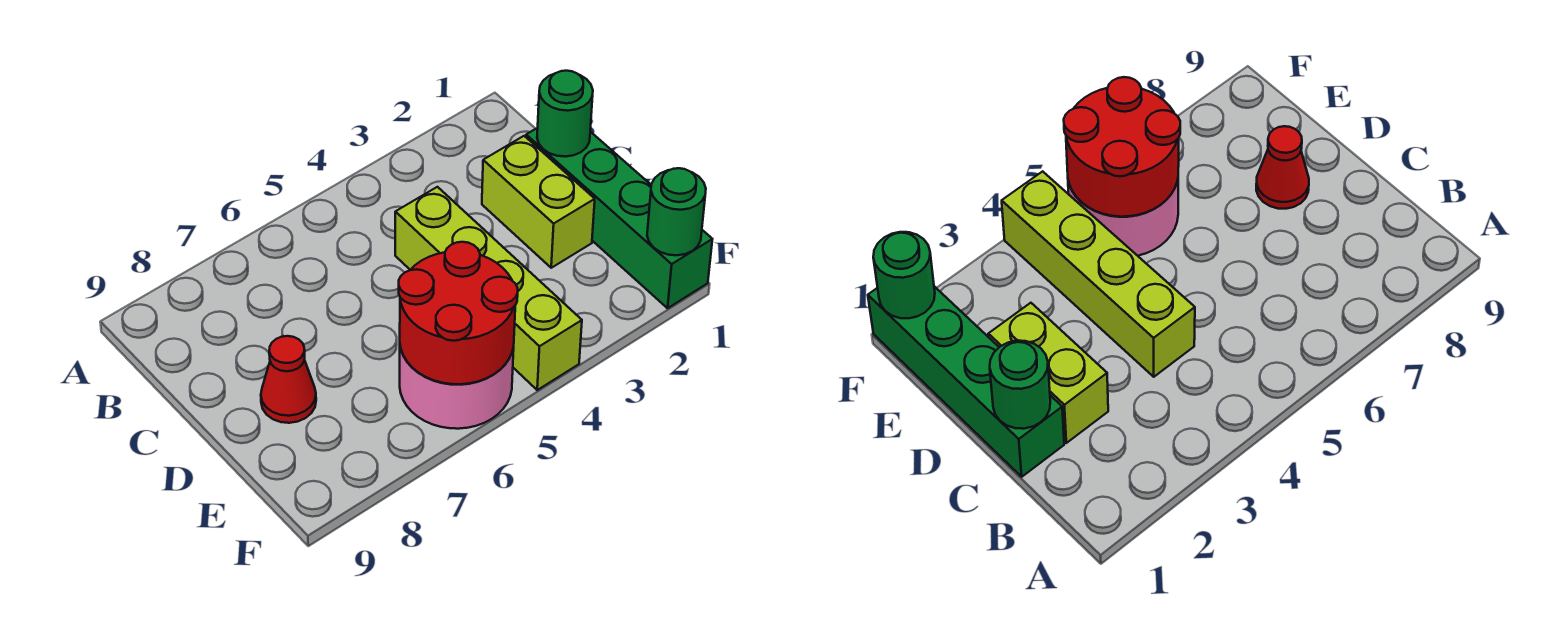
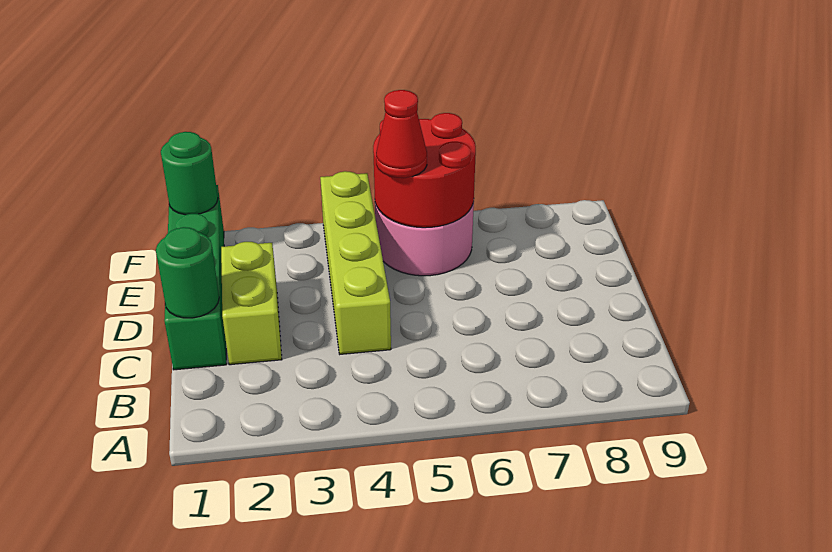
red cone D8 level 1 -> red cone E5 level 3

